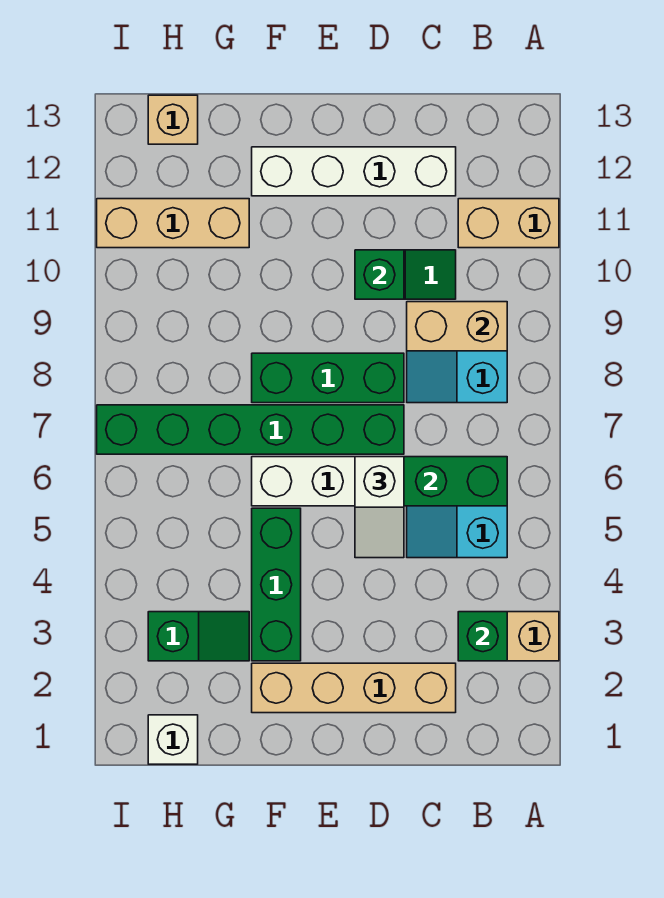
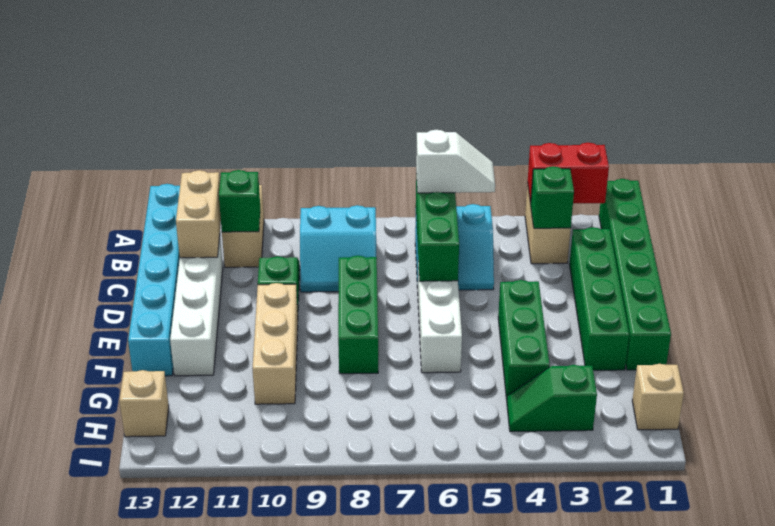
none -> red brick A2:A3 level 2
none -> cyan brick A13:F13 level 1
tan brick B9:C9 level 2 -> tan brick B12:C12 level 2
tan brick C2:F2 level 1 -> green brick C2:F2 level 1
white slope D5:D6 level 3 top 6 -> white slope B5:B6 level 3 top 6
green brick D7:I7 level 1 -> green brick A1:F1 level 1
green brick D10 level 2 -> green brick B11 level 2
green brick F3:F5 level 1 -> green brick E4:G4 level 1
green slope G3:H3 level 1 top H -> green slope H3:H4 level 1 top 3
tan brick G11:I11 level 1 -> tan brick E10:G10 level 1
white brick H1 level 1 -> tan brick H1 level 1

